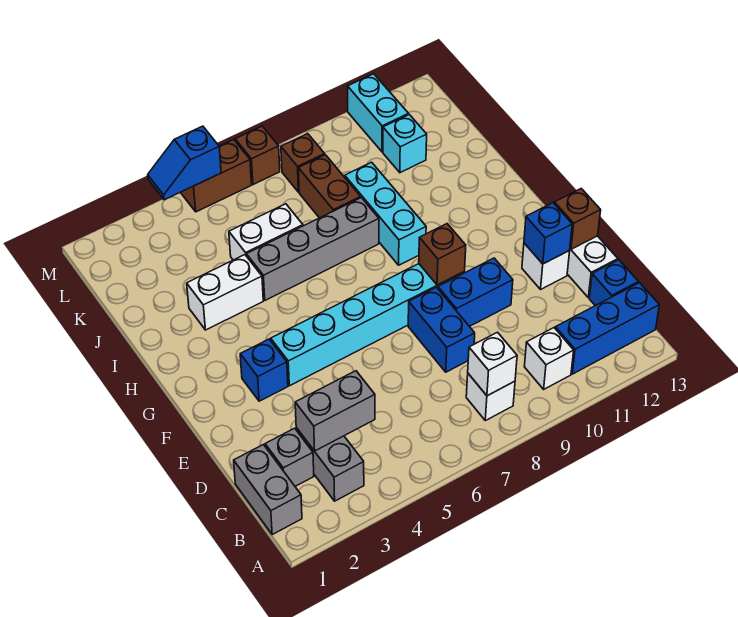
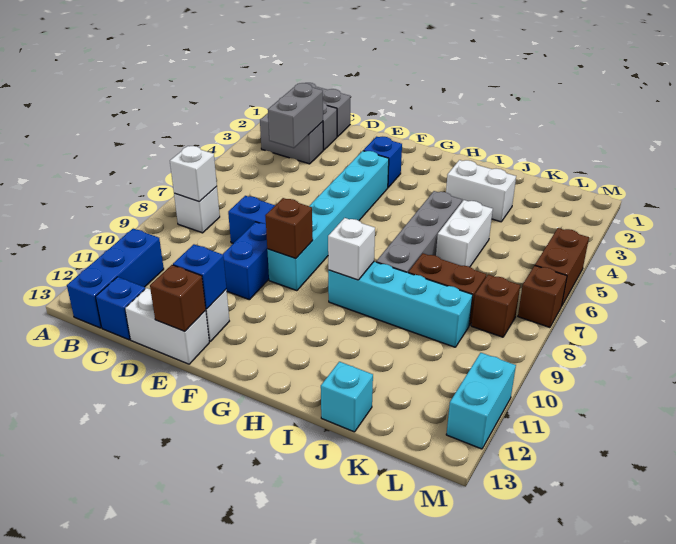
white brick B10 level 1 -> white brick H9 level 2
cyan brick H9:J9 level 1 -> cyan brick H9:K9 level 1
white brick I3:I4 level 1 -> white brick I3:J3 level 1
cyan brick K11 level 1 -> cyan brick J13 level 1
cyan brick L11:M11 level 1 -> cyan brick M11:M12 level 1
blue slope M4:M5 level 2 top 5 -> none

